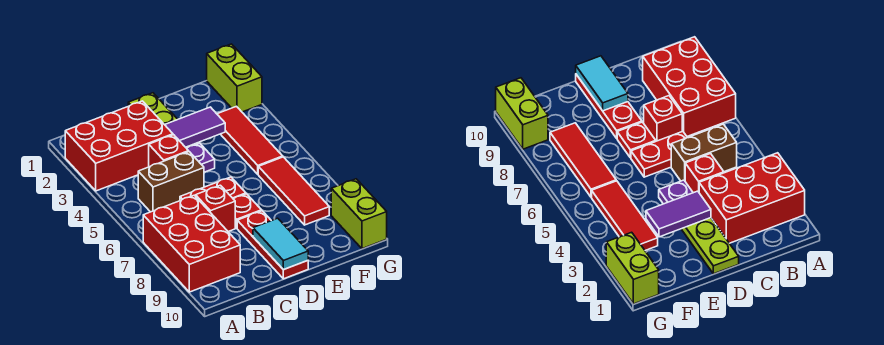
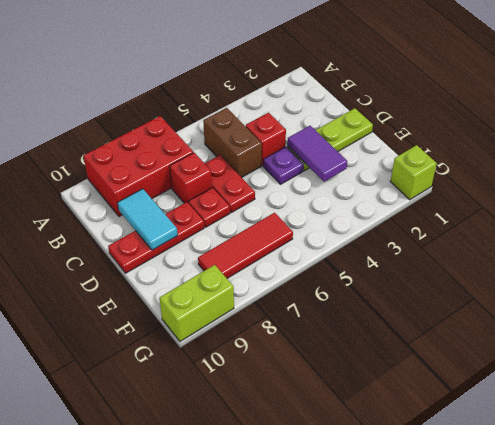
red brick A2:C3 level 1 -> none
cyan tile D9:D10 level 2 -> cyan tile C9:D9 level 2
red tile F3:F5 level 1 -> none
lime brick G1:G2 level 1 -> lime brick G1 level 1

